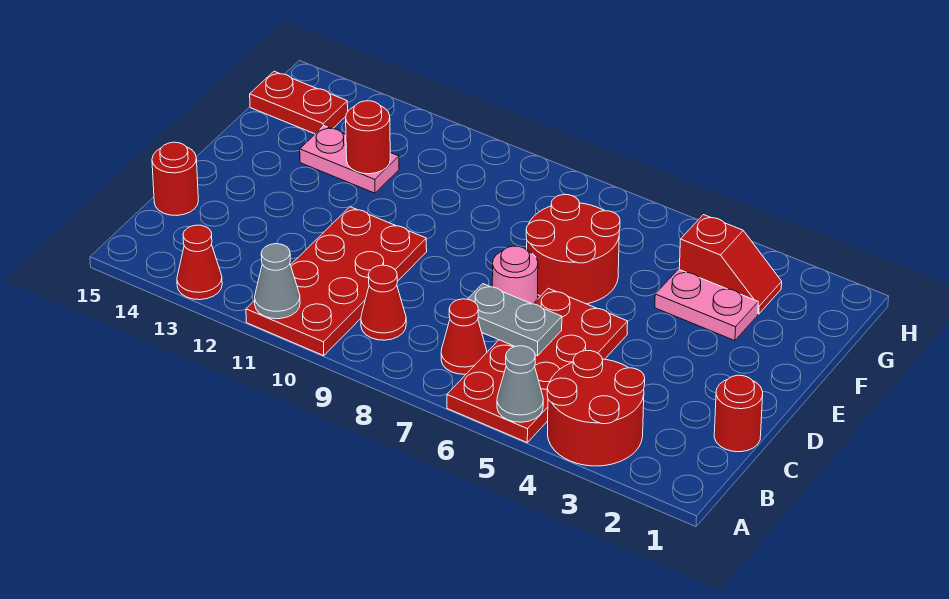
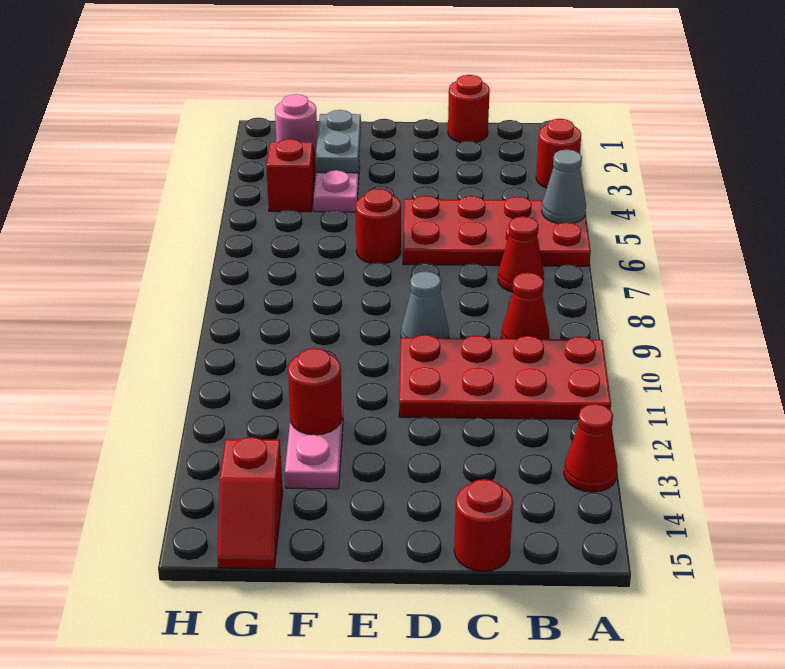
red round brick A3:B4 level 1 -> red round brick A3 level 1
grey cone A11 level 2 -> grey cone D9 level 1
grey plate C6:C7 level 2 -> grey plate F2:F3 level 2
pink round brick D7 level 1 -> pink round brick G2 level 1
red round brick E6:F7 level 1 -> red round brick E6 level 1
red plate G14:G15 level 1 -> red slope G14:G15 level 1 top 14

